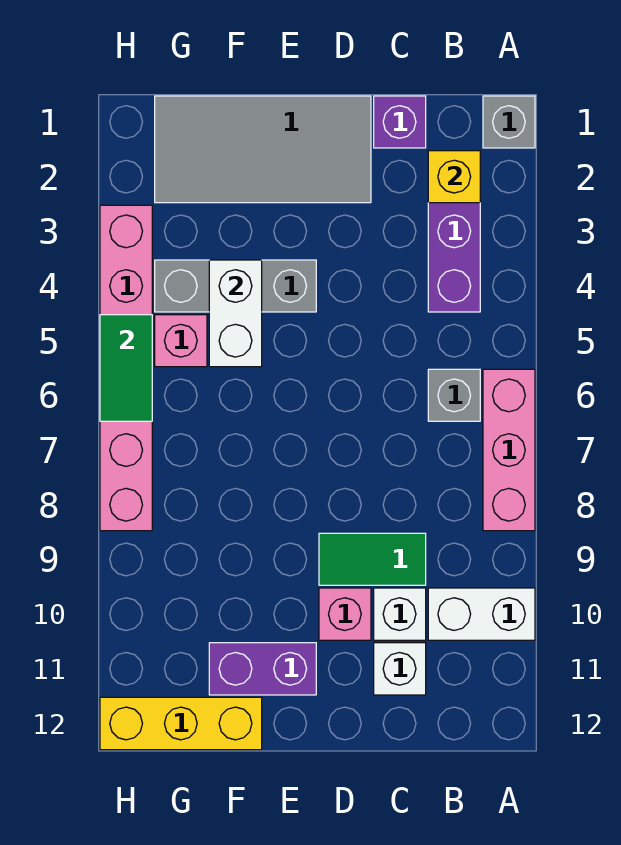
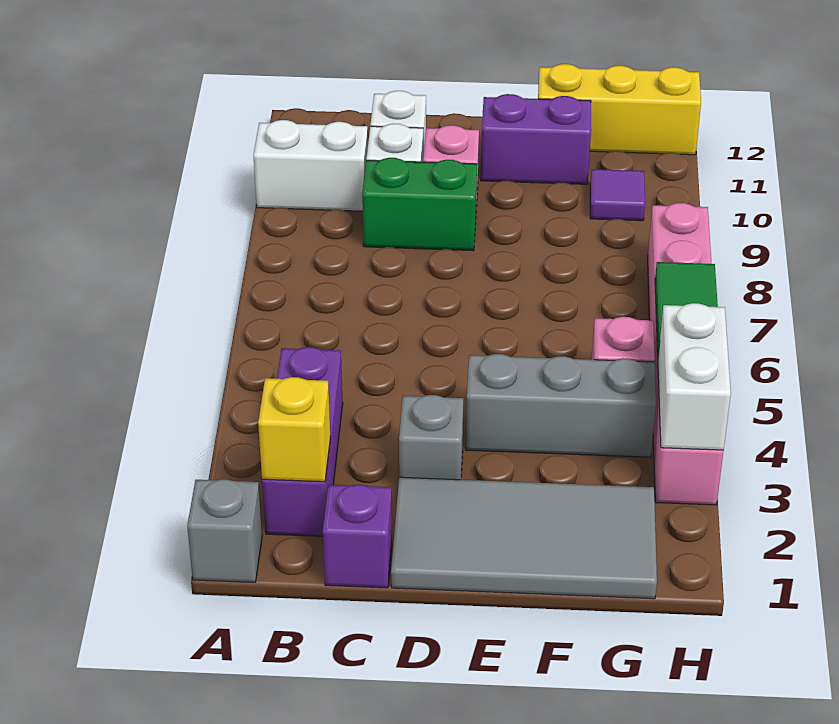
pink brick A6:A8 level 1 -> none
grey brick B6 level 1 -> grey brick D3 level 1
green tile C9:D9 level 1 -> green brick C9:D9 level 1
white brick F4:F5 level 2 -> white brick H3:H4 level 2
none -> purple tile G10 level 1

